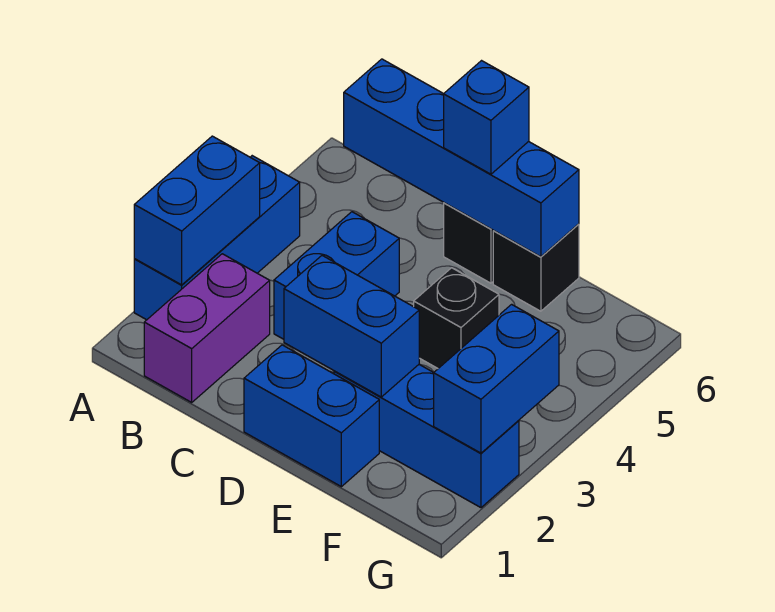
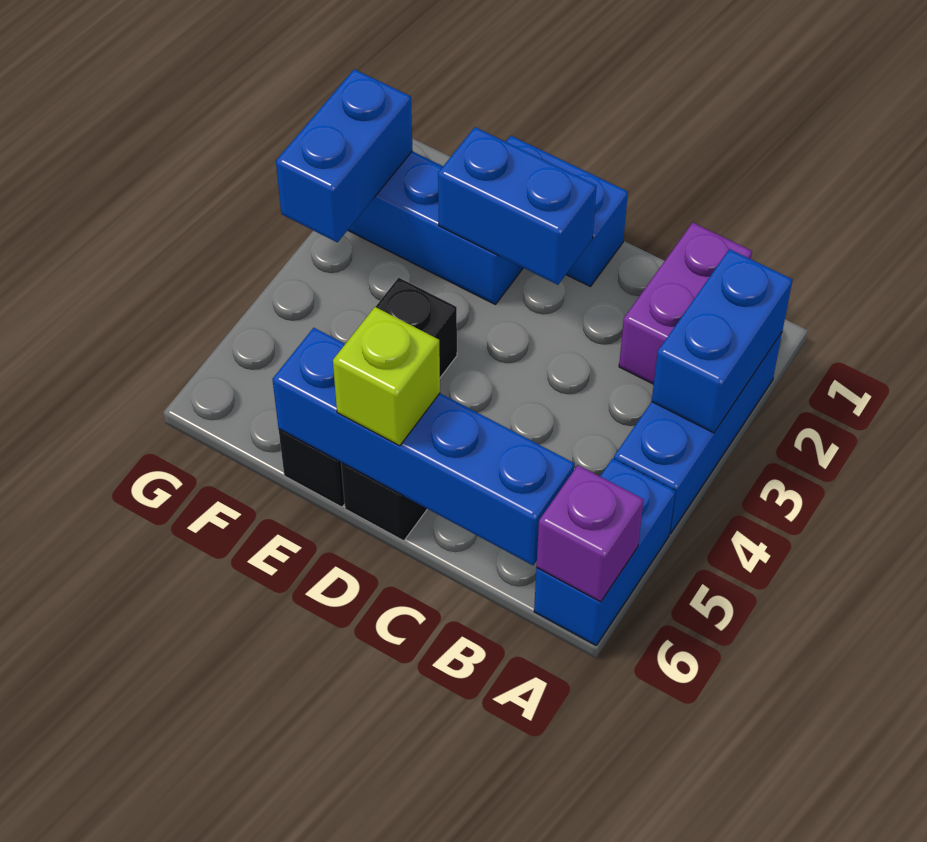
none -> purple brick A6 level 2
blue brick C3:C4 level 1 -> blue brick A5:A6 level 1
blue brick D6 level 3 -> lime brick D6 level 3

